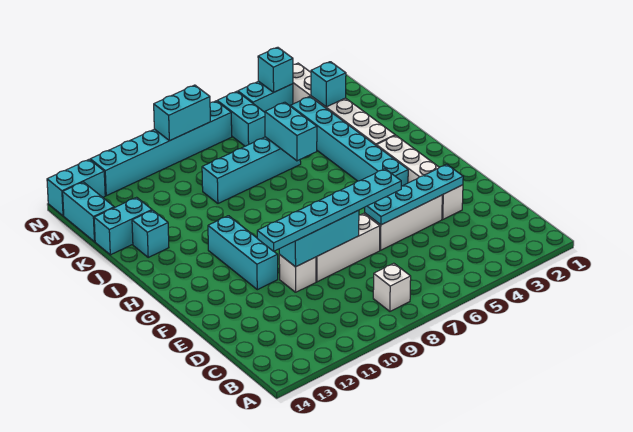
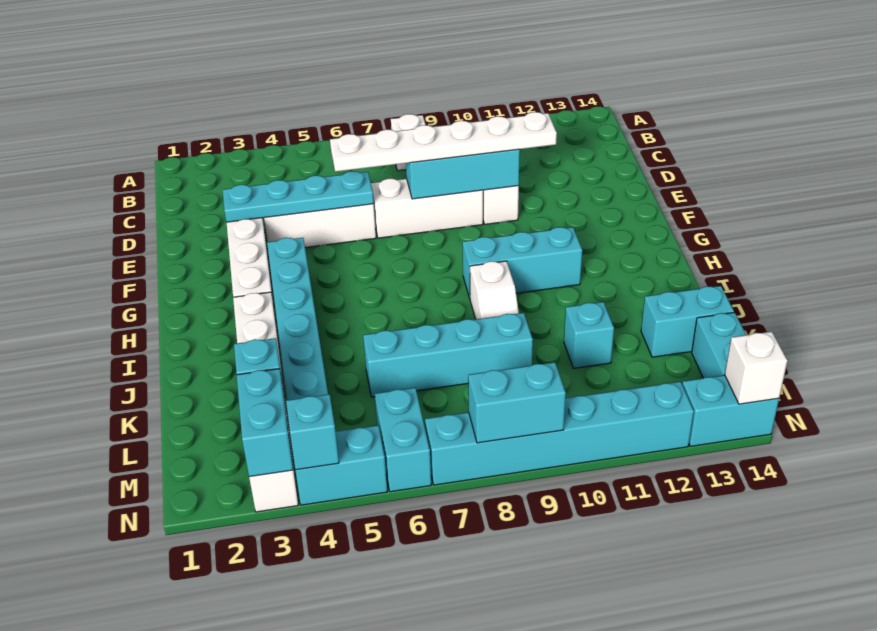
cyan plate E6:E11 level 3 -> white plate E6:E11 level 3
cyan brick F11:H11 level 1 -> cyan brick H9:H11 level 1
none -> white slope I9:J9 level 1 top I
cyan brick J6:K6 level 2 -> cyan brick M3:N3 level 2
cyan brick J13 level 1 -> cyan brick K11 level 1
none -> white brick N14 level 2

